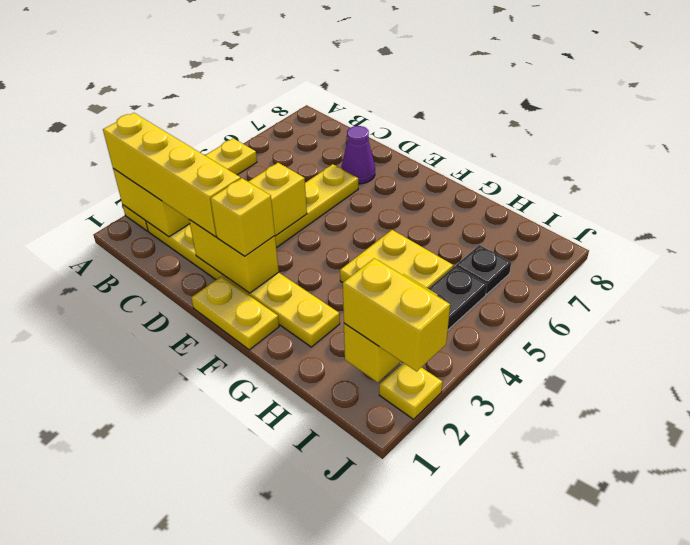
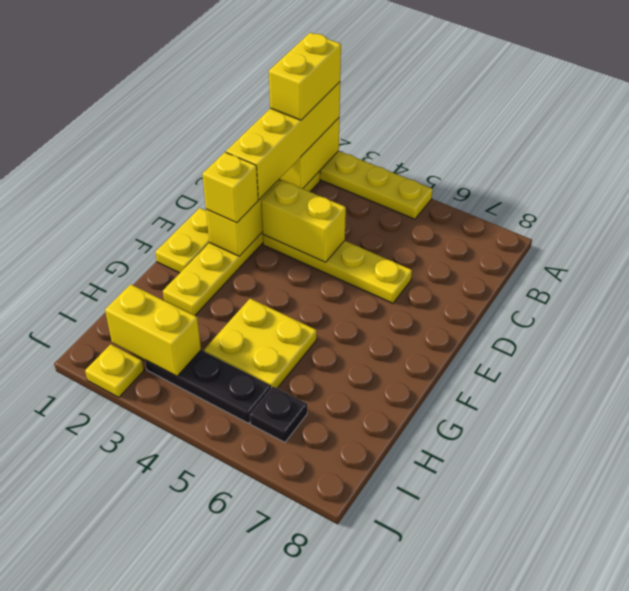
purple cone D7 level 1 -> none
yellow brick I2:J2 level 3 -> yellow brick A2:B2 level 4

